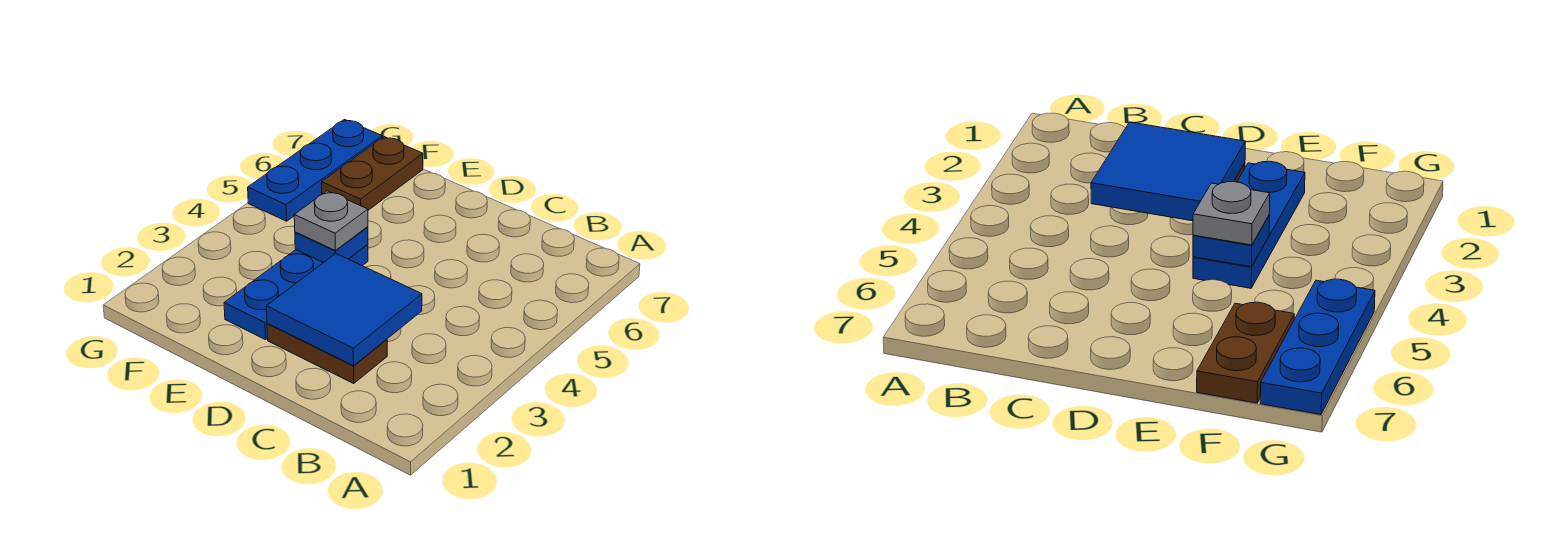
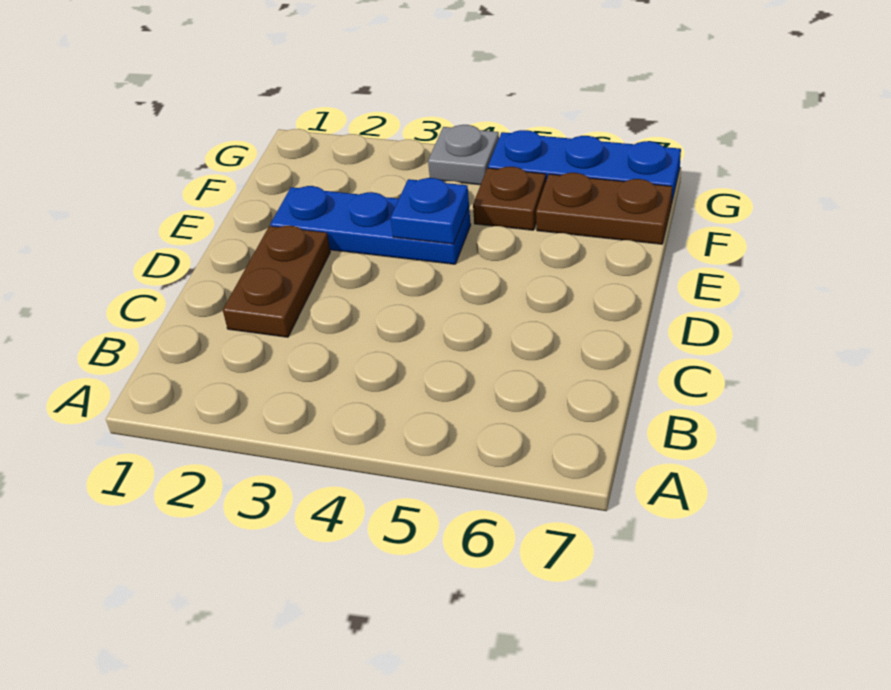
blue tile C2:D3 level 2 -> none
grey plate E4 level 3 -> grey plate G4 level 1
none -> brown plate F5 level 1

